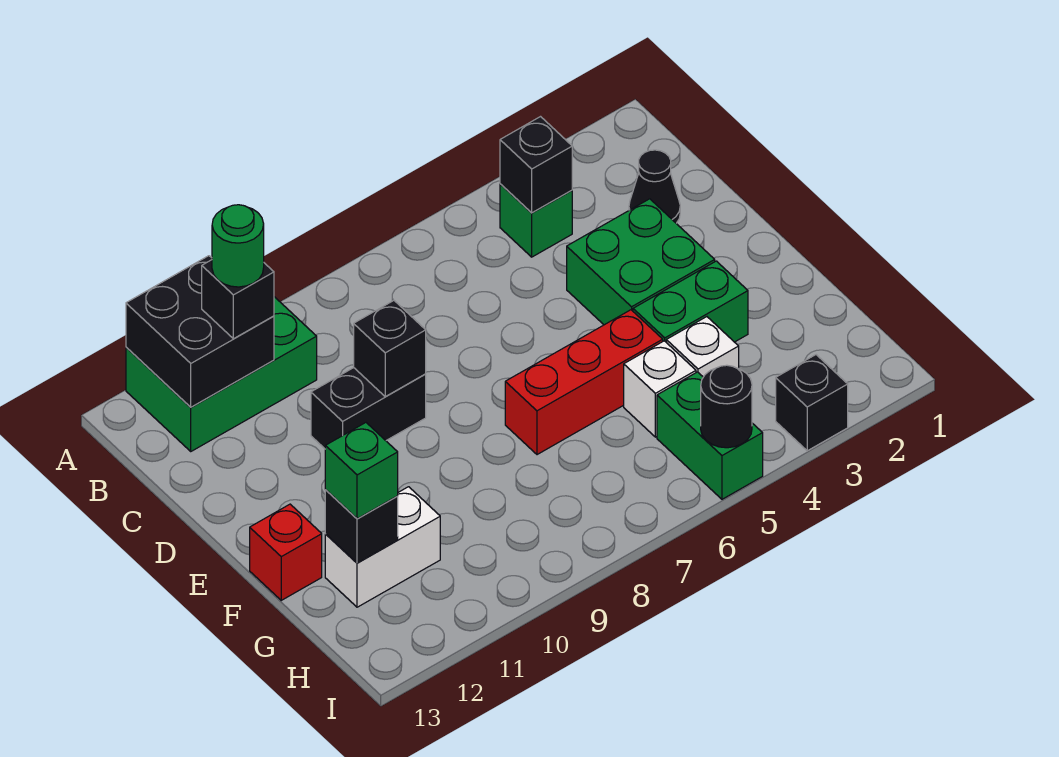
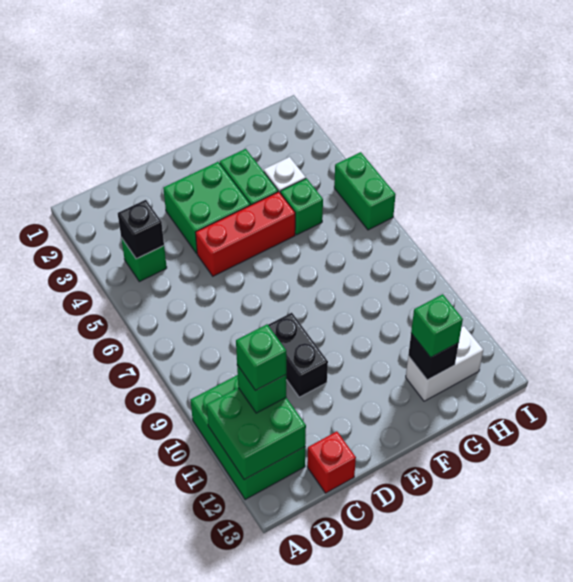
black brick A11:B12 level 2 -> green brick A11:B12 level 2
black brick B11 level 3 -> green brick B11 level 3
green round brick B11 level 4 -> green brick B11 level 4
black cone C2 level 1 -> none
black brick D9 level 2 -> none
red brick F5:F7 level 1 -> red brick D5:F5 level 1
red brick F13 level 1 -> red brick C13 level 1
white brick G5 level 1 -> green brick G5 level 1
white brick G11:G12 level 1 -> white brick G12:H12 level 1
green brick H5:I5 level 1 -> green brick I5:I6 level 1
black brick I3 level 1 -> none
black round brick I5 level 2 -> none

